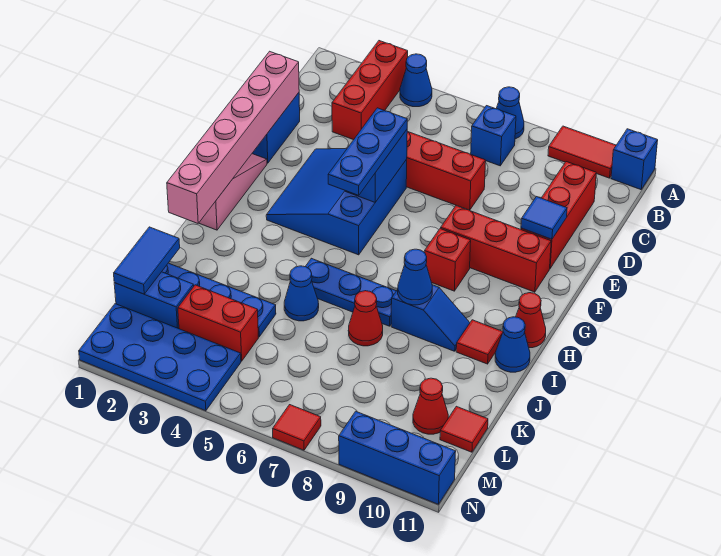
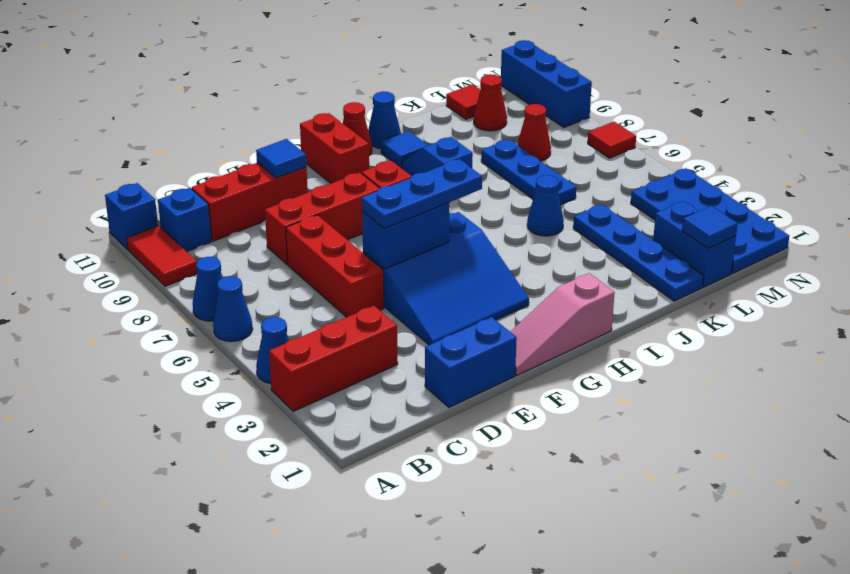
blue brick B7 level 1 -> blue brick B10 level 1
pink brick D1:I1 level 2 -> none
red brick F8:F10 level 1 -> red brick D8:F8 level 1
blue plate I5:I7 level 1 -> blue plate K6:K8 level 1
blue cone I8 level 2 -> blue cone A6 level 1
red tile I10 level 1 -> blue tile I10 level 1
red cone J7 level 1 -> red cone L8 level 1
blue tile K1:L1 level 2 -> blue tile L1 level 2
red brick L3:L4 level 1 -> red brick G10:G11 level 1

